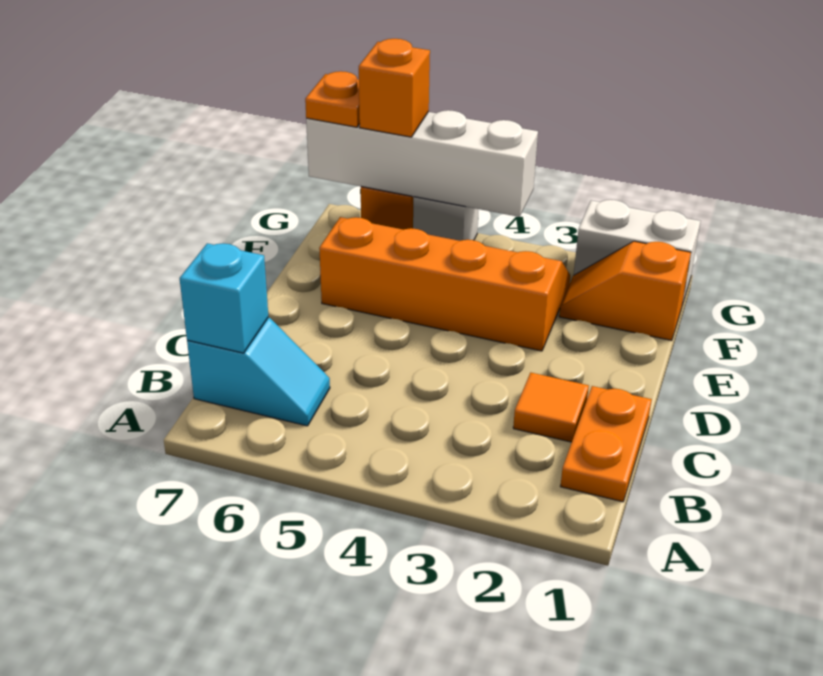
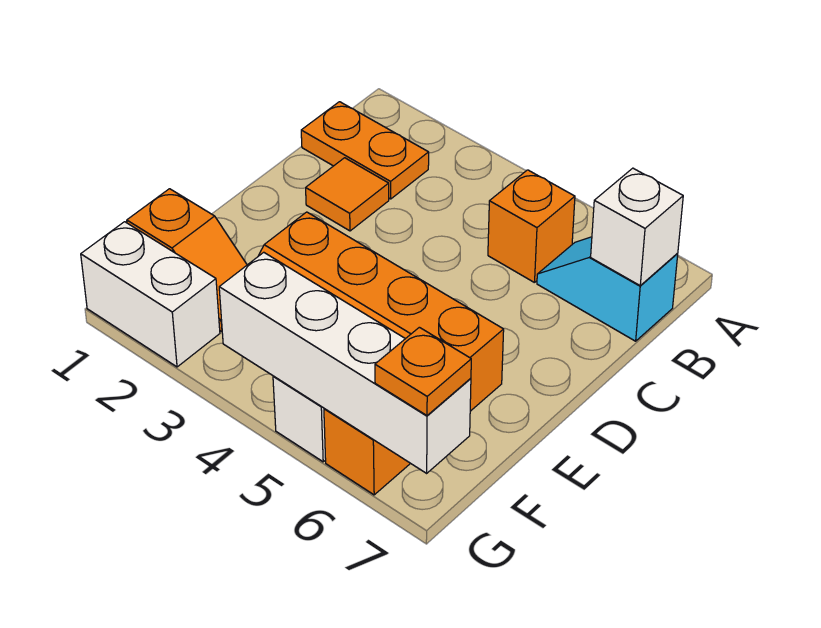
orange plate B1:C1 level 1 -> orange plate B1:B2 level 1
cyan brick B7 level 2 -> white brick B7 level 2
orange brick G6 level 3 -> orange brick B5 level 1

